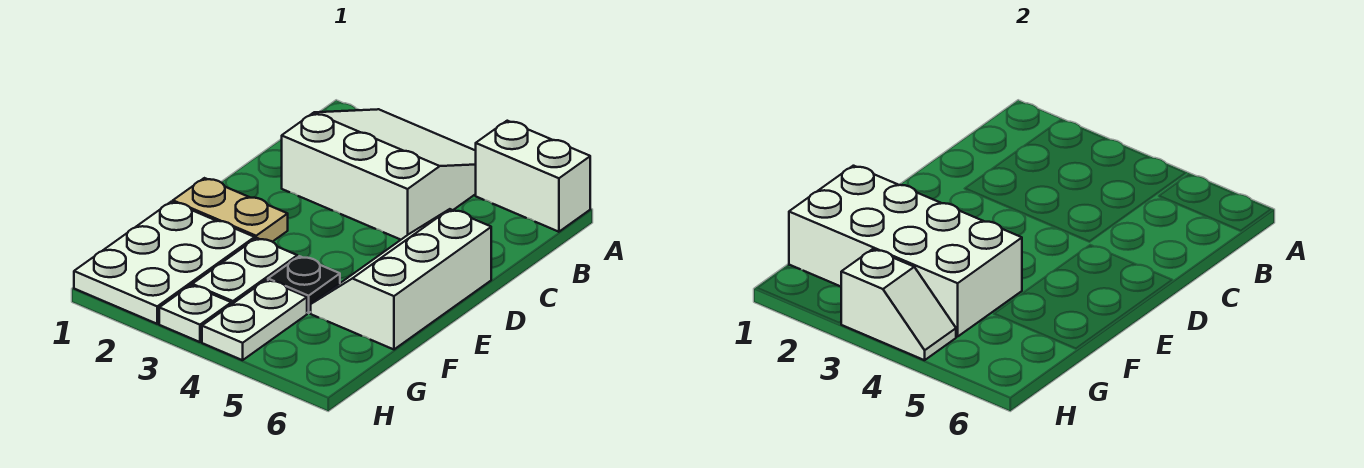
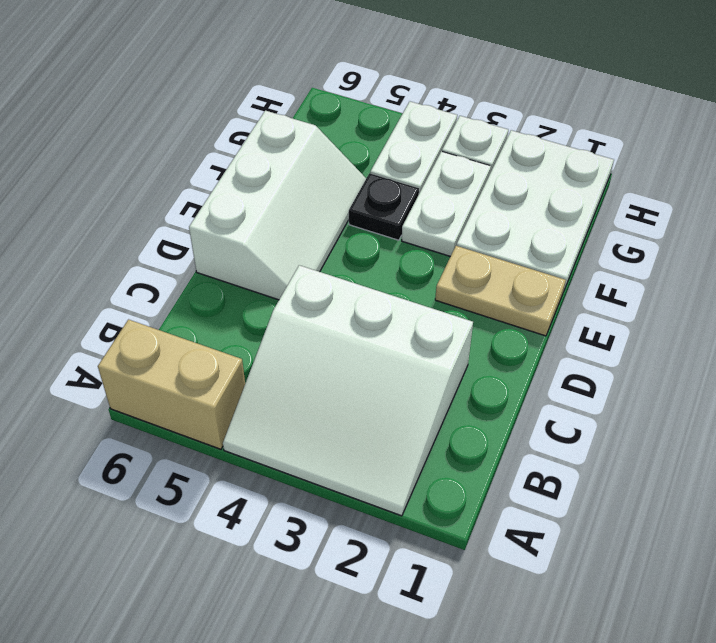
white brick A5:A6 level 1 -> tan brick A5:A6 level 1
white brick F1:G4 level 2 -> none
white slope H3:H4 level 2 top 3 -> none

